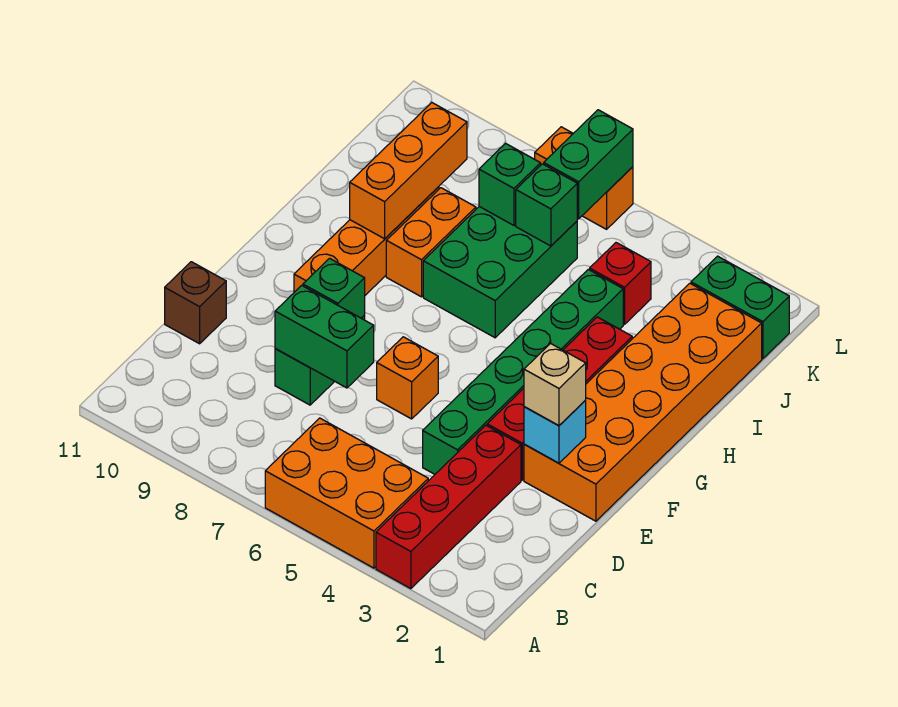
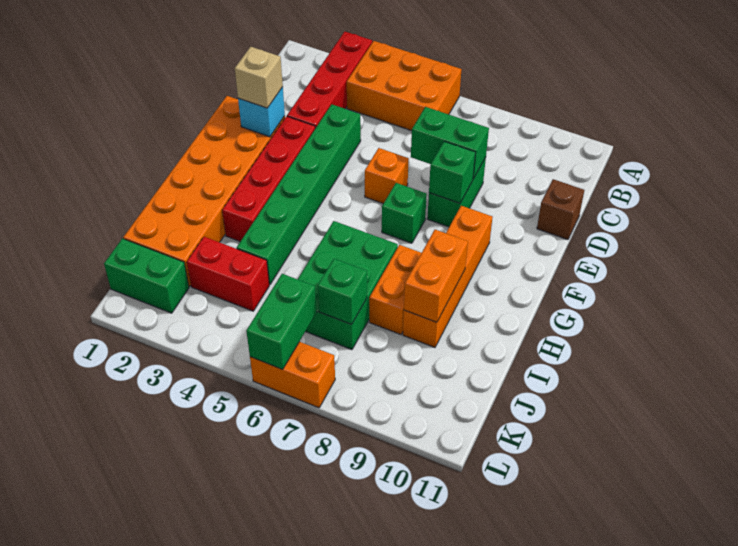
orange brick H9:J9 level 2 -> orange brick H9:I9 level 2
red brick J4 level 1 -> red brick J3:J4 level 1
green brick J6 level 2 -> green brick F7 level 1

